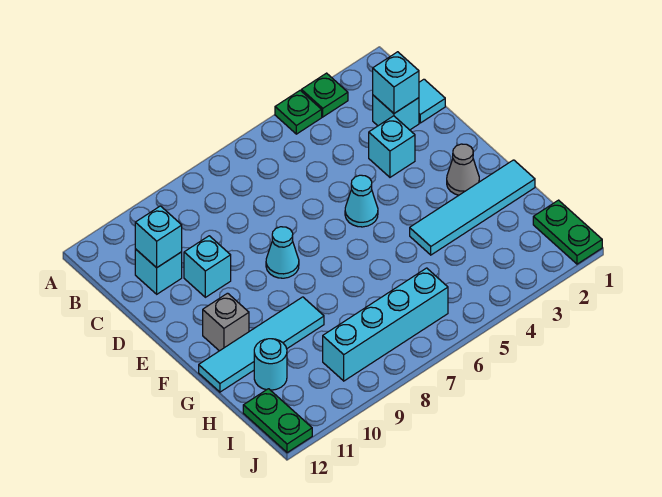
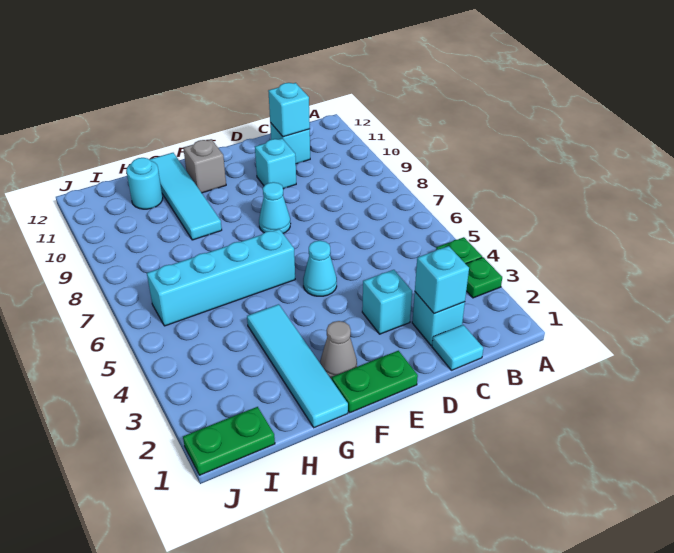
cyan brick I6:I9 level 1 -> cyan brick F6:I6 level 1
green plate I12:J12 level 1 -> green plate E1:F1 level 1

